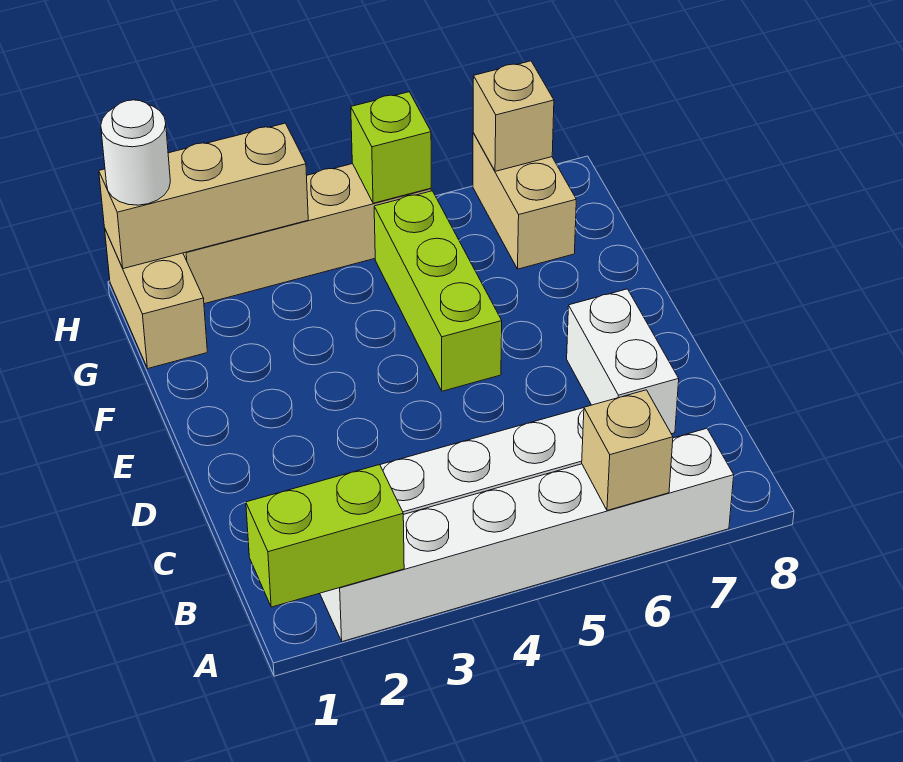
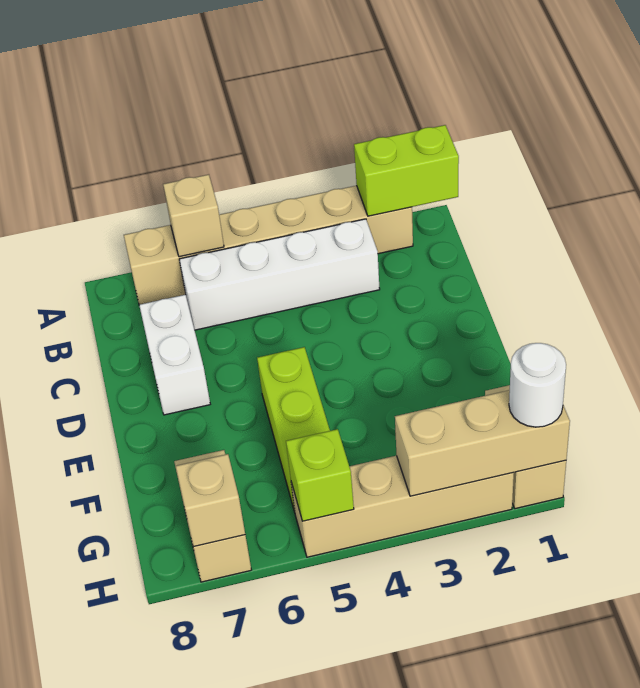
white brick A2:A7 level 1 -> tan brick A2:A7 level 1

